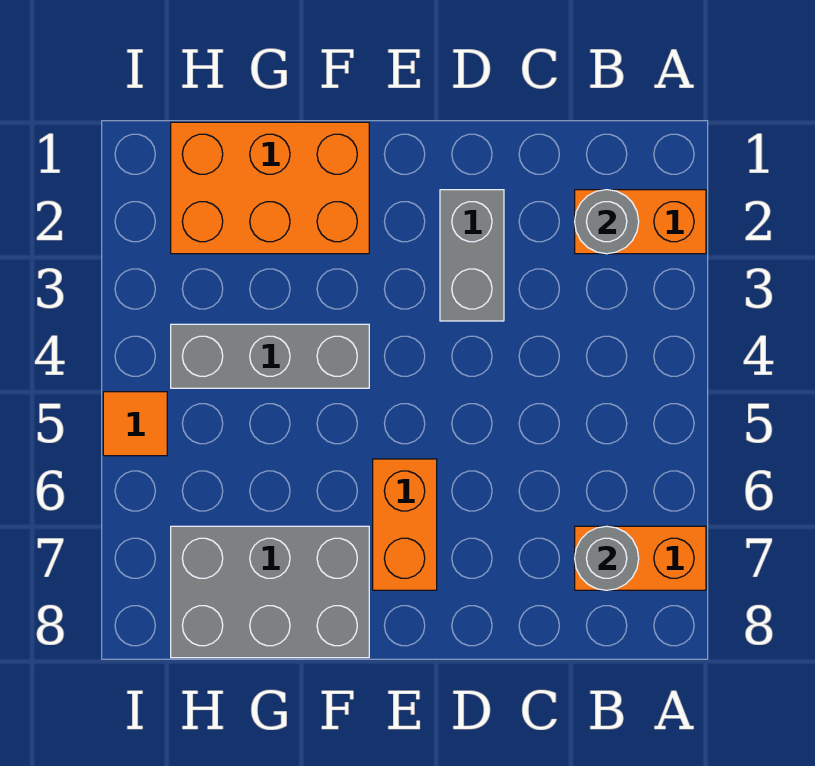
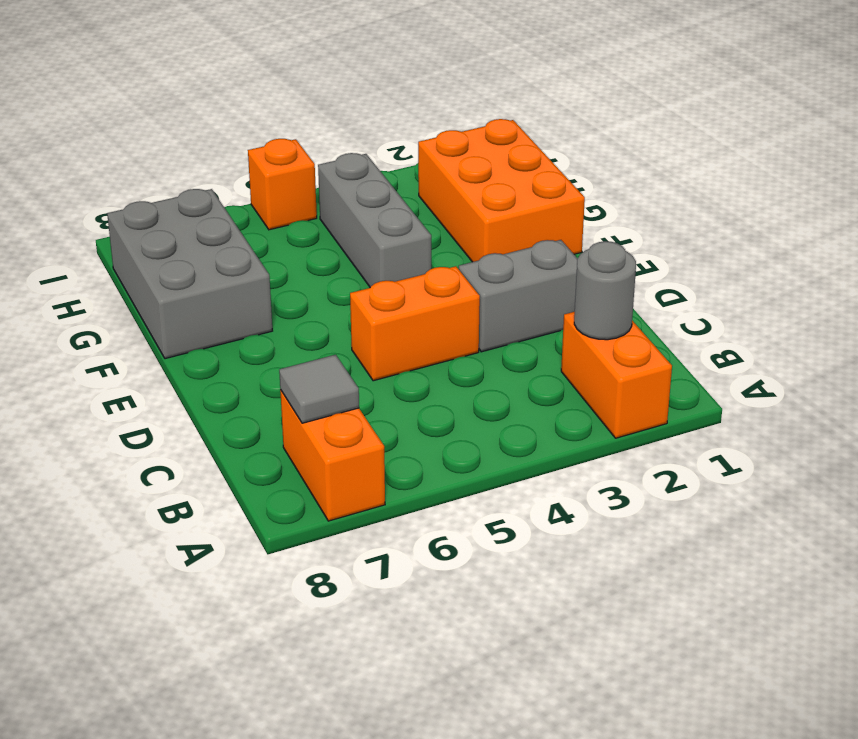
grey round brick B7 level 2 -> grey tile B7 level 2
orange brick E6:E7 level 1 -> orange brick D4:D5 level 1
orange tile I5 level 1 -> orange brick I5 level 1

